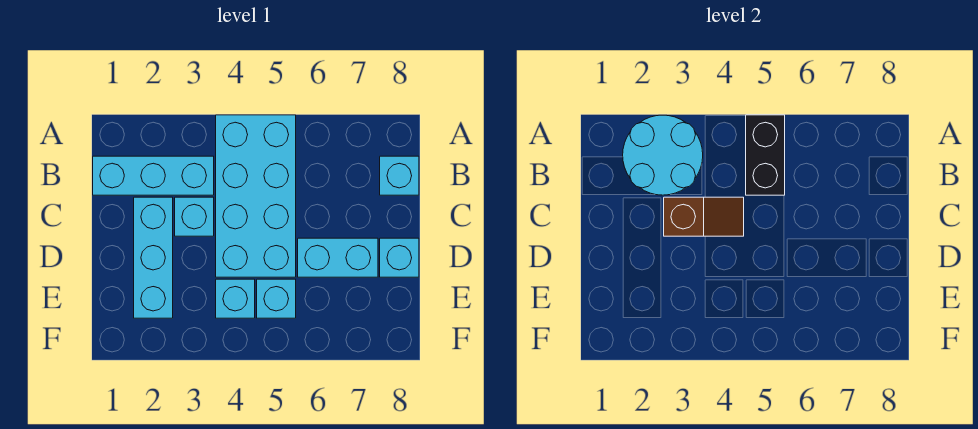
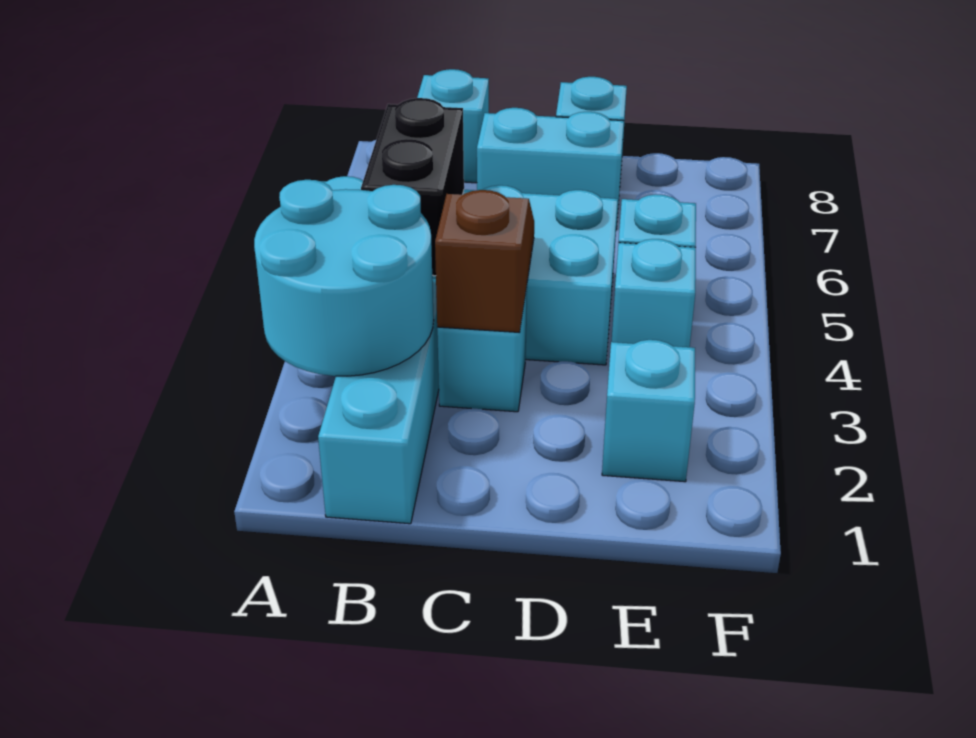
black brick A5:B5 level 2 -> black brick B4:B5 level 2
cyan brick C2:E2 level 1 -> cyan brick E2 level 1
cyan brick D6:D7 level 1 -> cyan brick C7:D7 level 1

